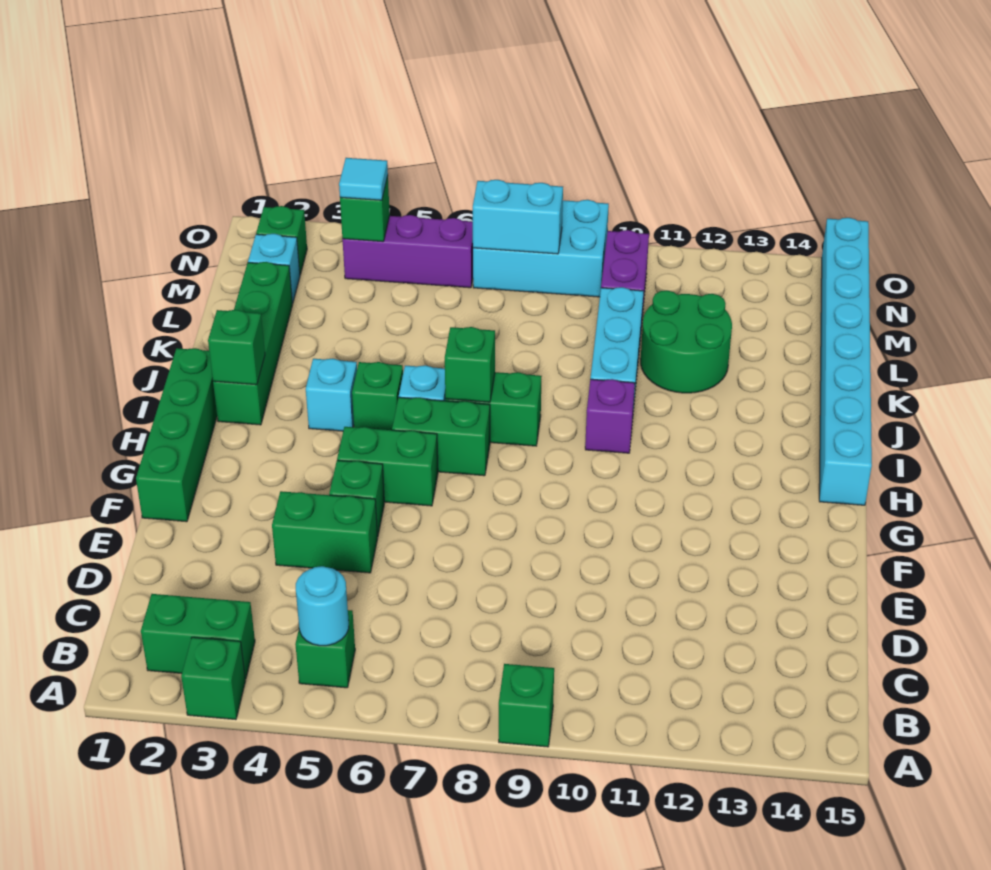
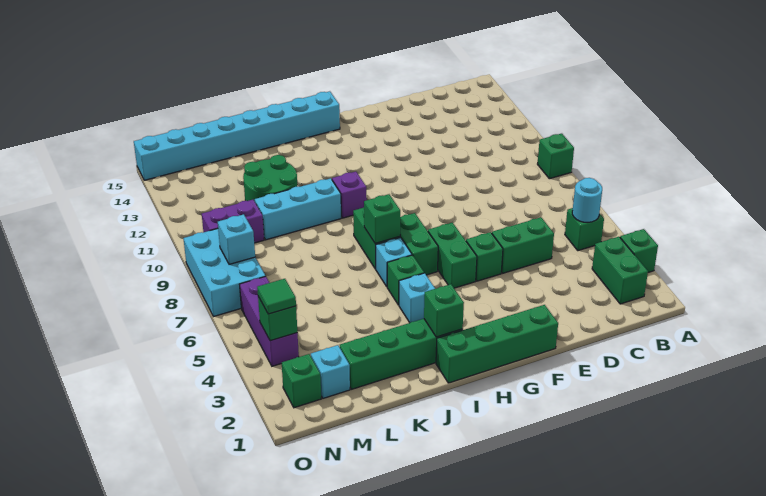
green brick E4:E5 level 1 -> green brick D5:E5 level 1
cyan tile N4 level 3 -> green tile N4 level 3
cyan brick N7:N8 level 2 -> cyan brick N8 level 2

